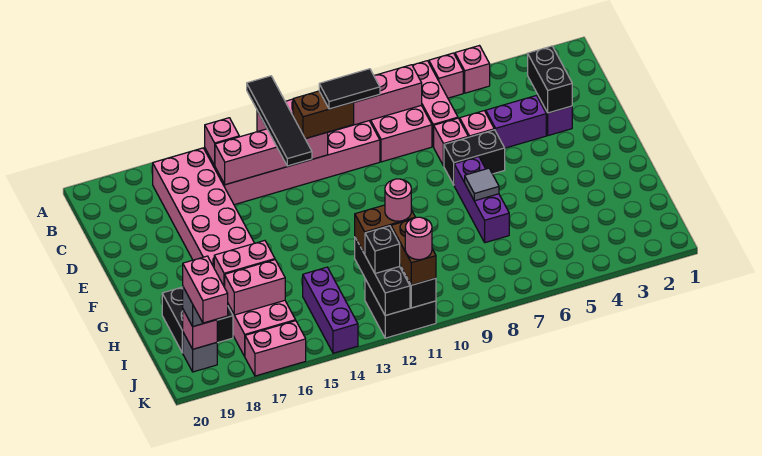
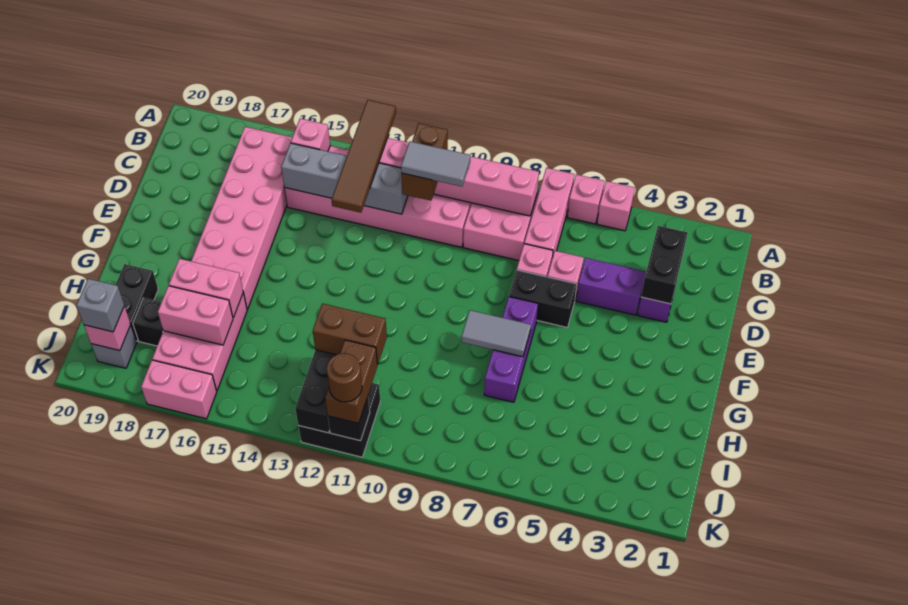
black tile A13:D13 level 3 -> brown tile A13:D13 level 3
black tile C10:C11 level 4 -> grey tile C10:C11 level 4
brown brick C11:C12 level 3 -> brown brick B11:C11 level 3
pink brick C12:C15 level 2 -> grey brick C12:C15 level 2
grey tile G7 level 2 -> grey tile G7:G8 level 2
pink round brick I11 level 4 -> none
purple brick I14:K14 level 1 -> none
black brick J12 level 3 -> none
pink brick J19:K19 level 4 -> none
pink round brick K11 level 4 -> brown round brick K11 level 4

